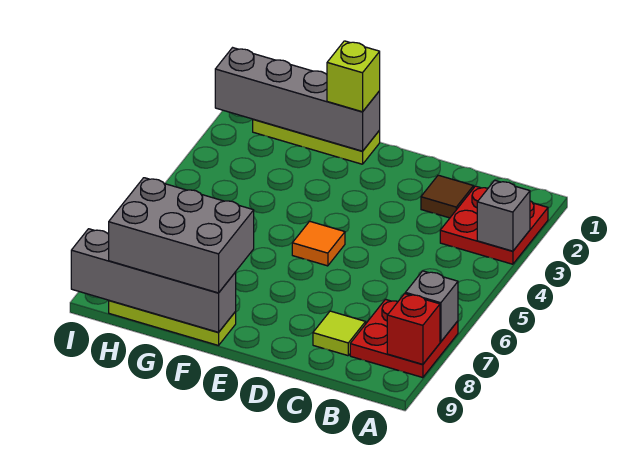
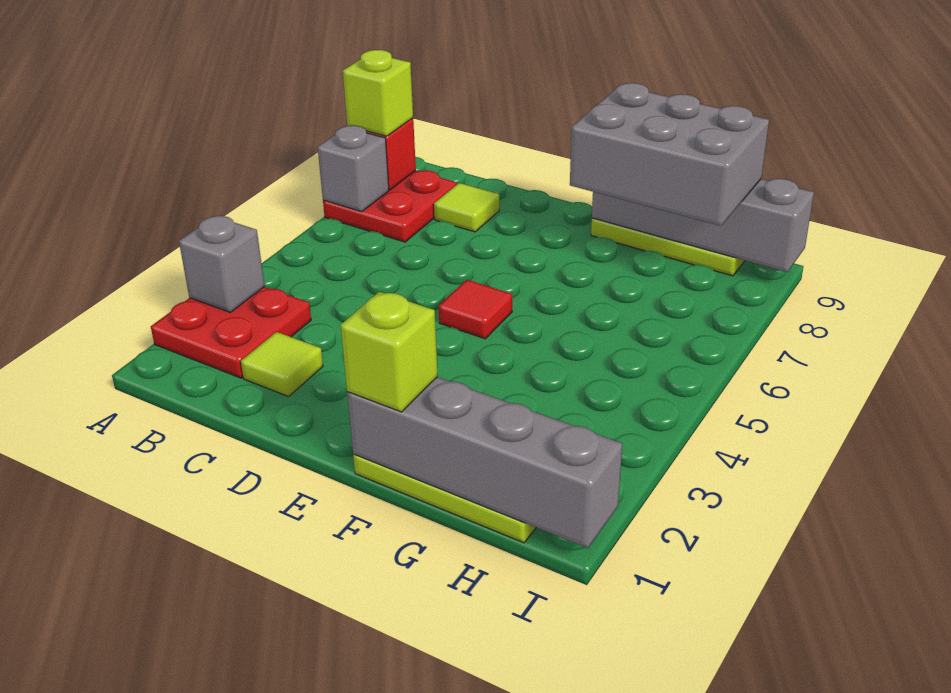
none -> lime brick A8 level 3
brown tile C2 level 1 -> lime tile C2 level 1
orange tile E5 level 1 -> red tile E5 level 1

